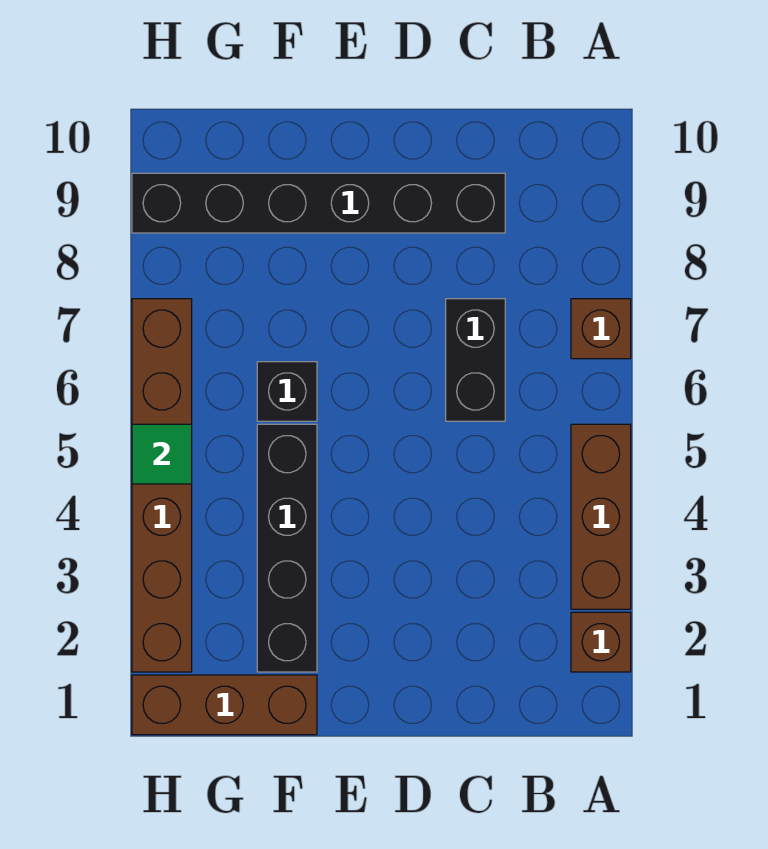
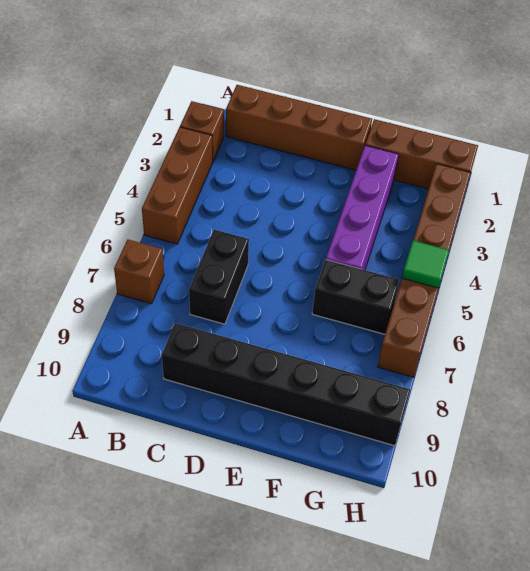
none -> brown brick B1:E1 level 1
black brick F2:F5 level 1 -> purple brick F2:F5 level 1
black brick F6 level 1 -> black brick F6:G6 level 1

